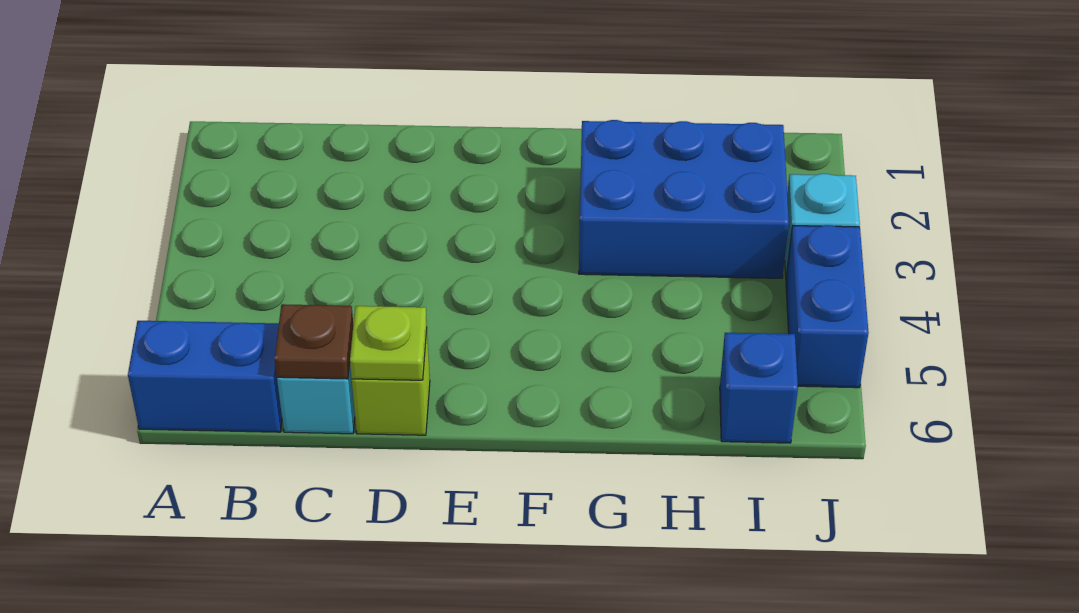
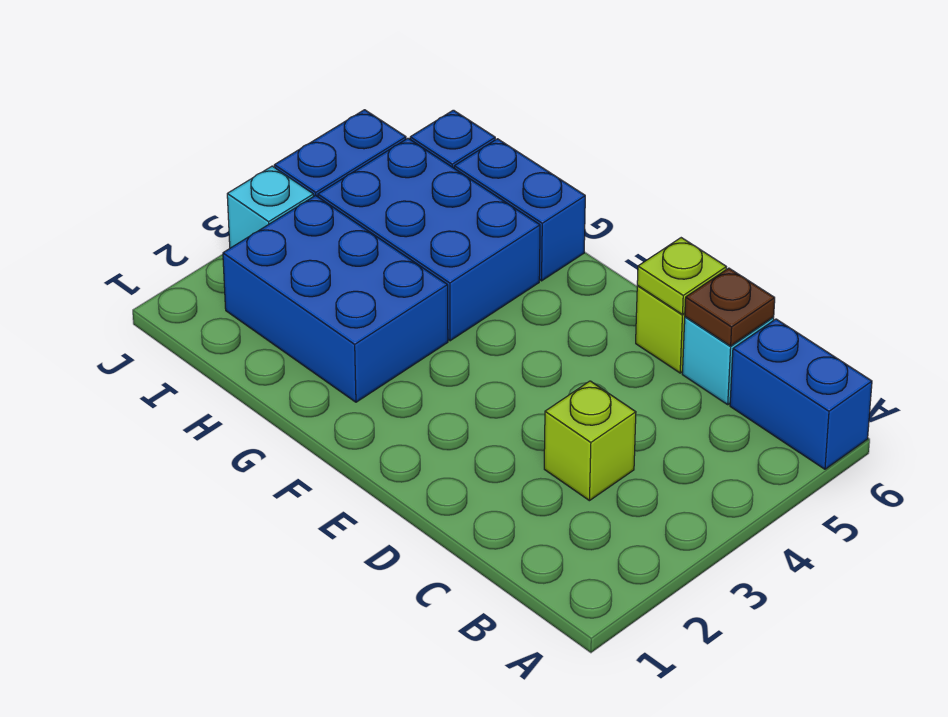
none -> lime brick C3 level 1
none -> blue brick G4:I5 level 1
none -> blue brick G6:H6 level 1

